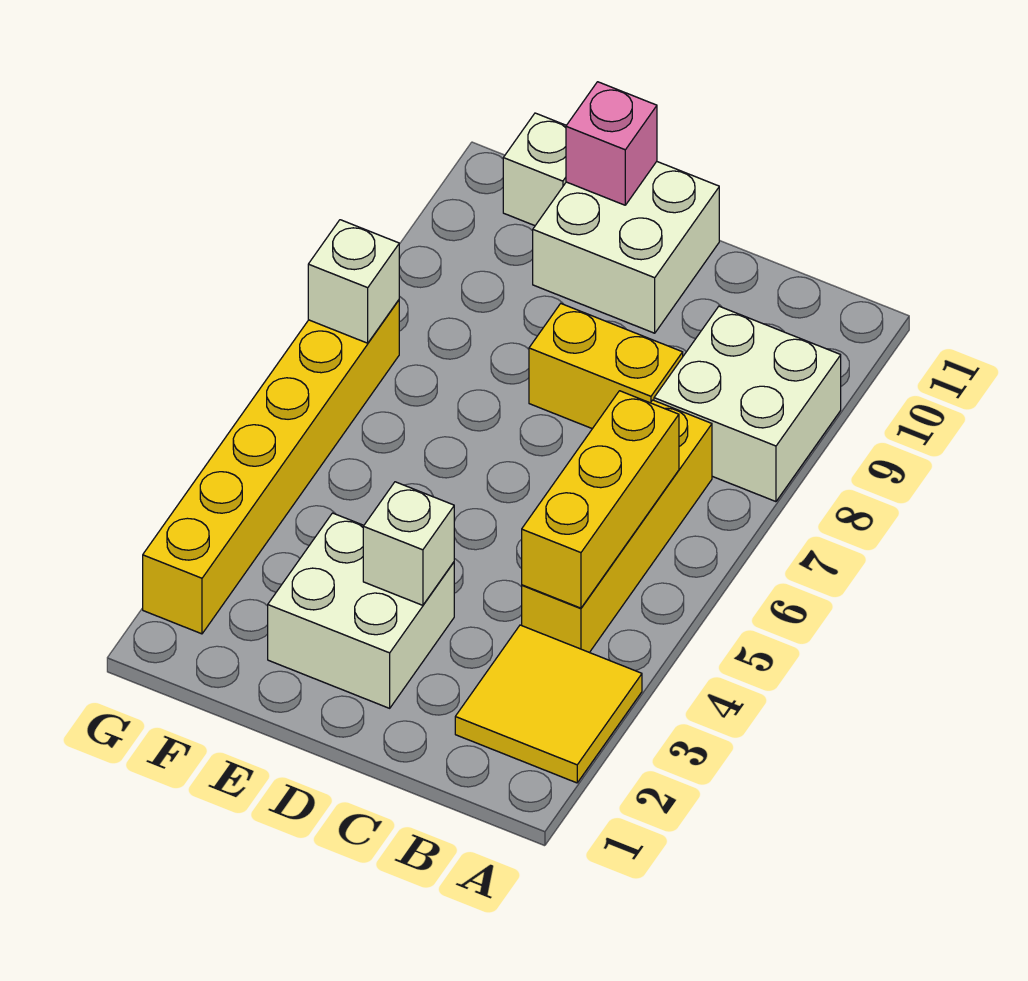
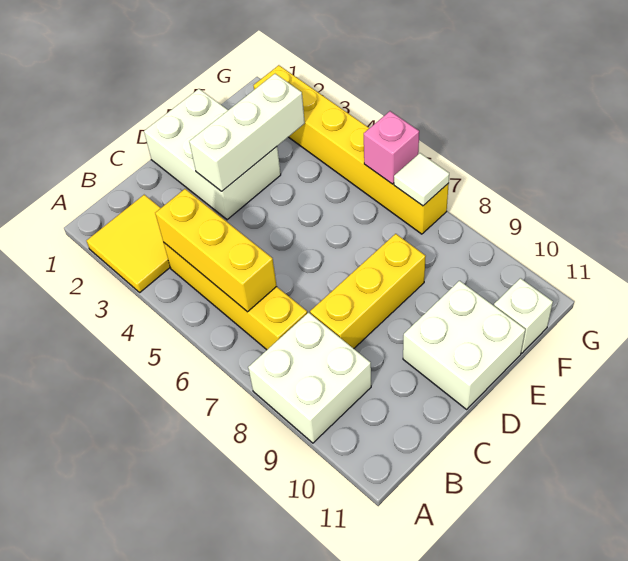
yellow brick C8:D8 level 1 -> yellow brick C8:E8 level 1
white brick D2:E3 level 1 -> white brick D1:E3 level 1
white brick D3 level 2 -> white brick D3:F3 level 2
pink brick E11 level 2 -> pink brick G6 level 2
white brick G7 level 2 -> white tile G7 level 2

